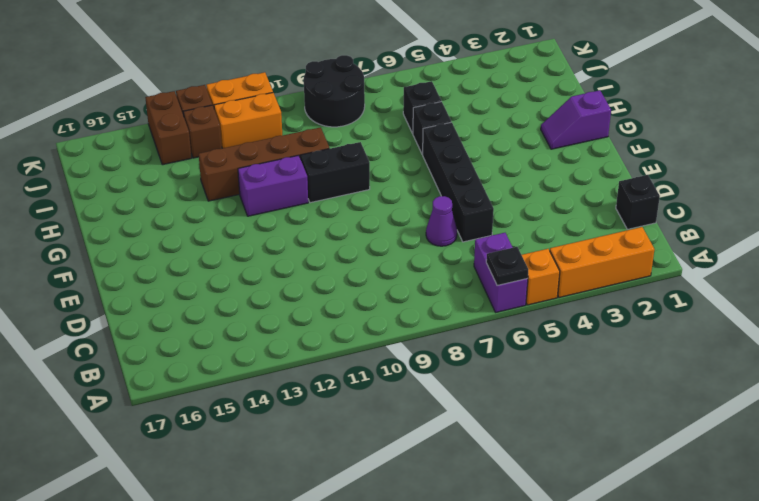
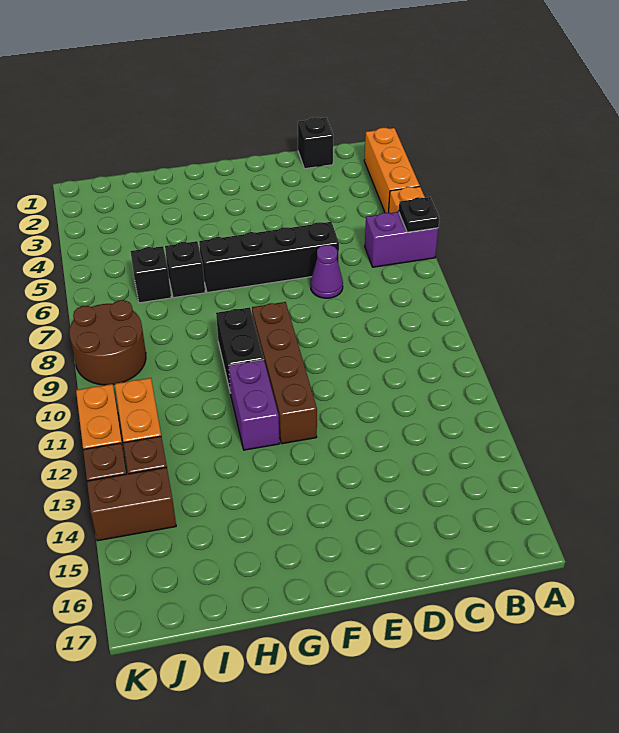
purple slope G1:G2 level 1 top 1 -> none
brown brick H10:H13 level 1 -> brown brick F9:F12 level 1
black round brick J8:K9 level 1 -> brown round brick J8:K9 level 1

